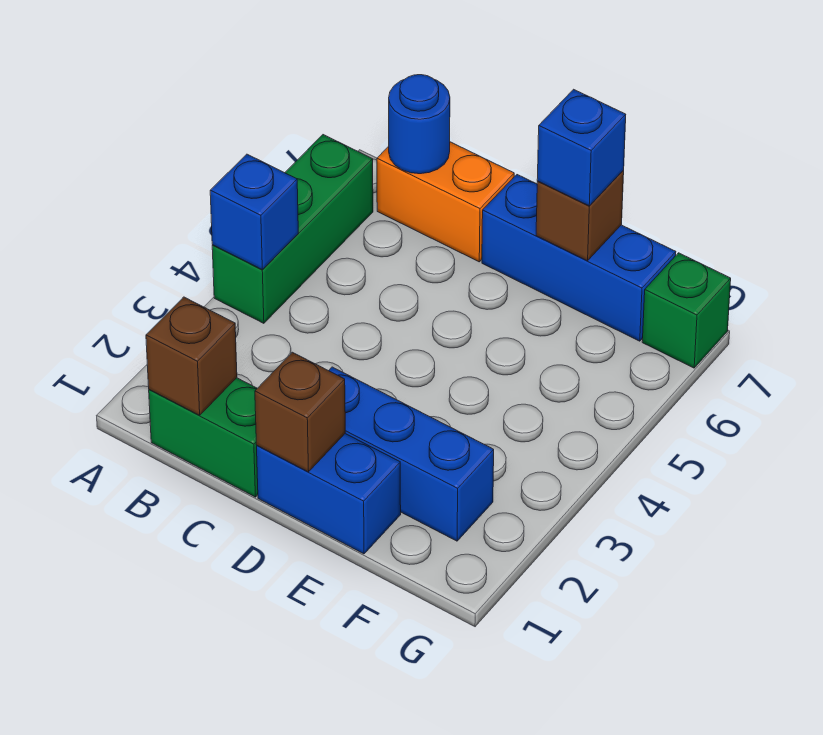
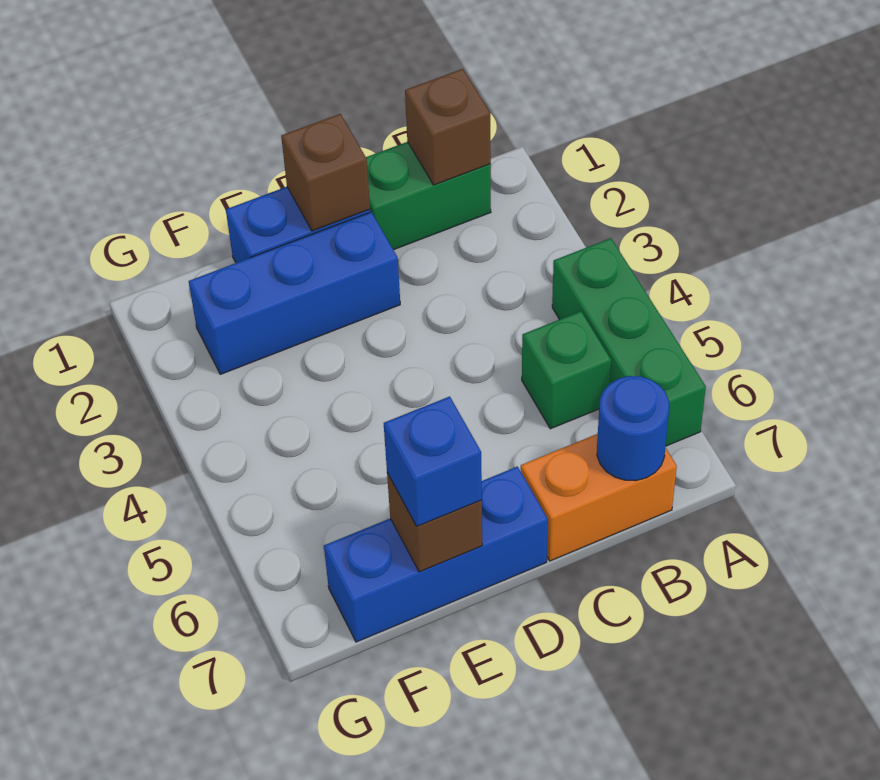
blue brick A4 level 2 -> none
green brick G7 level 1 -> green brick B5 level 1

